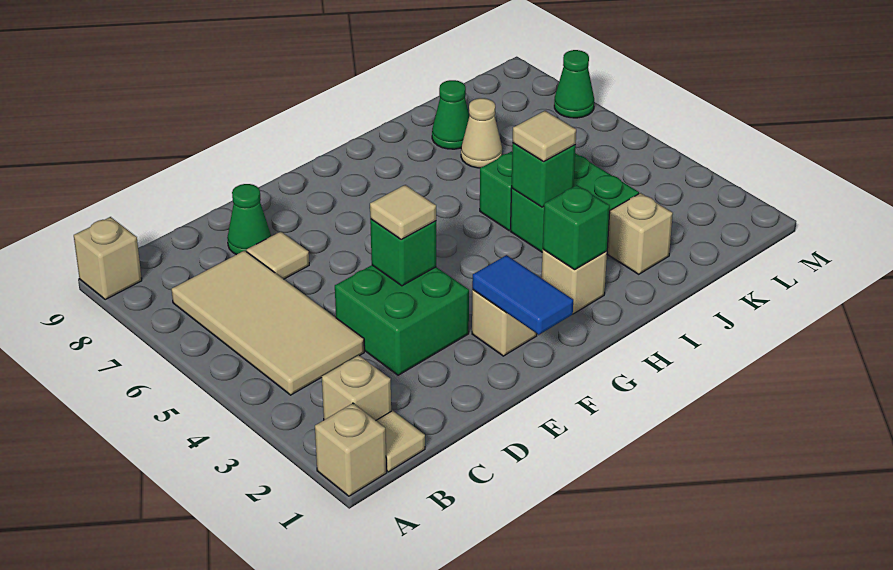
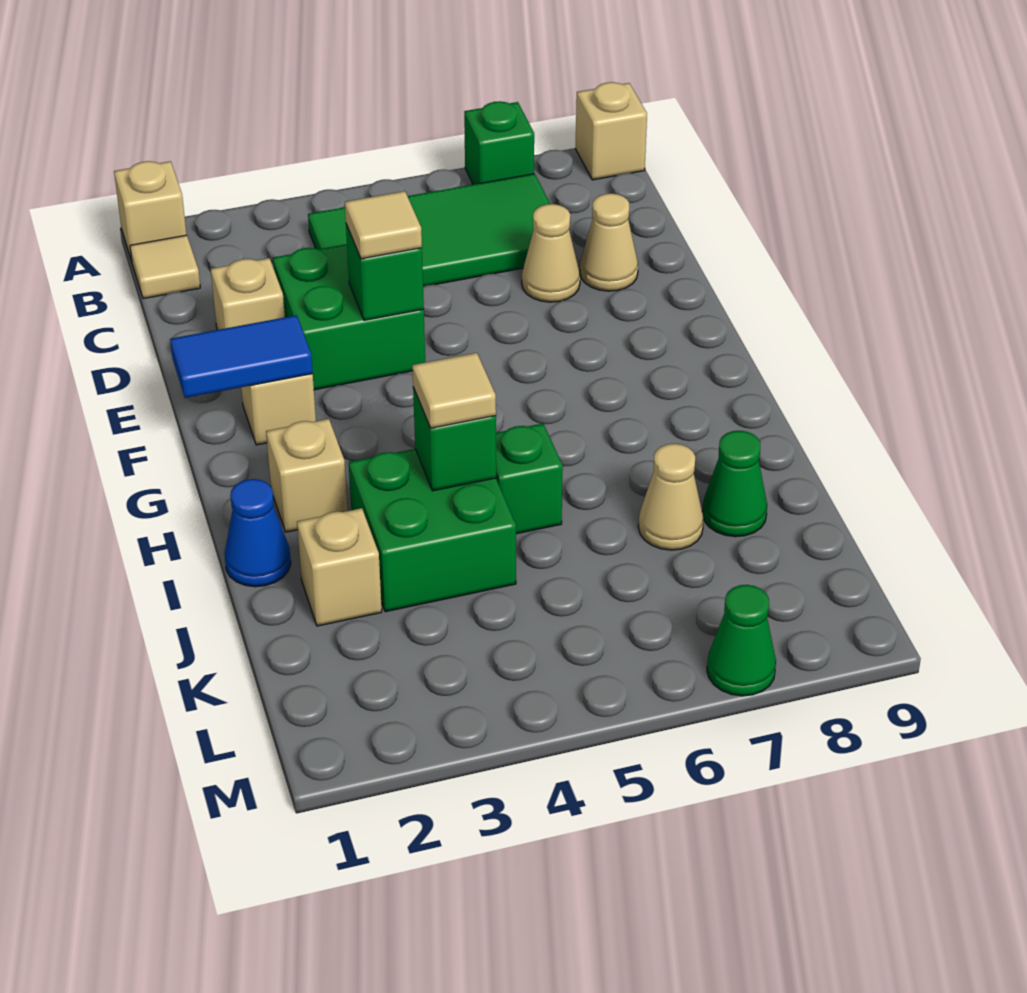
tan brick B2 level 1 -> tan brick D2 level 1
tan tile B4:C7 level 1 -> green tile B4:C7 level 1
tan tile D7 level 1 -> tan cone D7 level 1
green cone D8 level 1 -> tan cone D8 level 1
green brick H2 level 2 -> green brick A7 level 1
none -> blue cone I1 level 1

